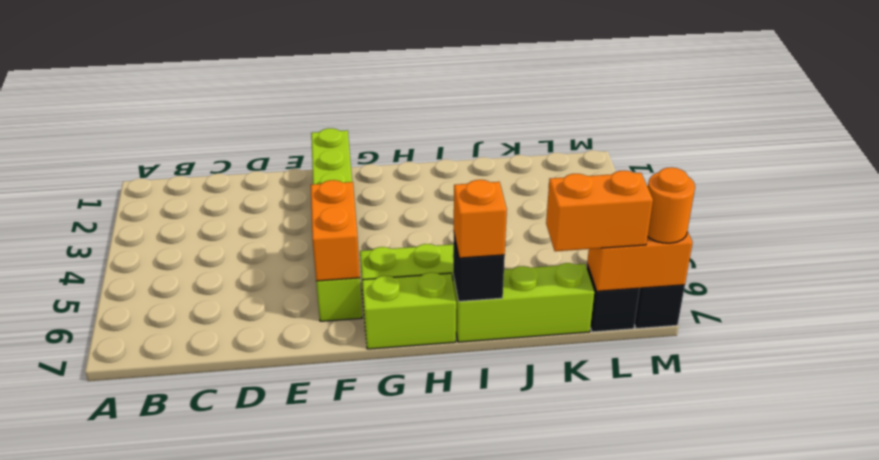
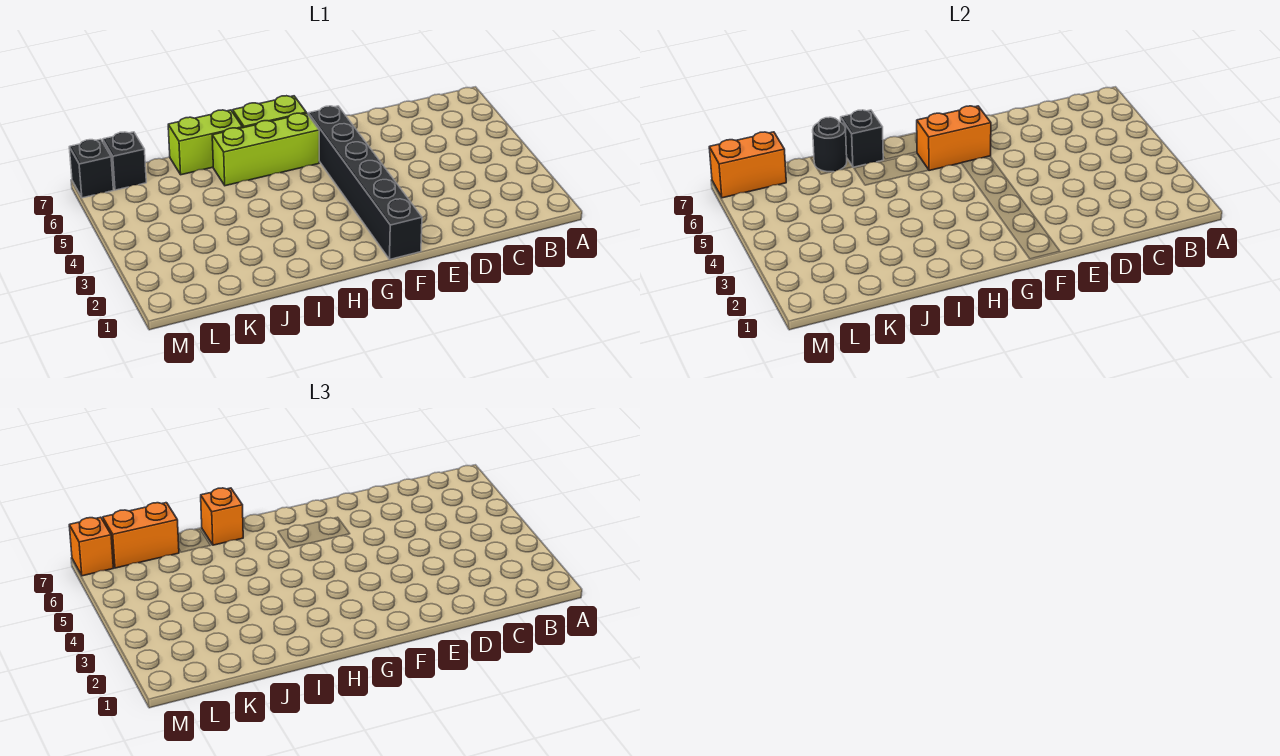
lime brick F1:F6 level 1 -> black brick F1:F6 level 1
orange brick F5:F6 level 2 -> orange brick F6:G6 level 2
lime brick I7:K7 level 1 -> lime brick I7:J7 level 1
none -> black round brick J7 level 2
orange round brick M7 level 3 -> orange brick M7 level 3

